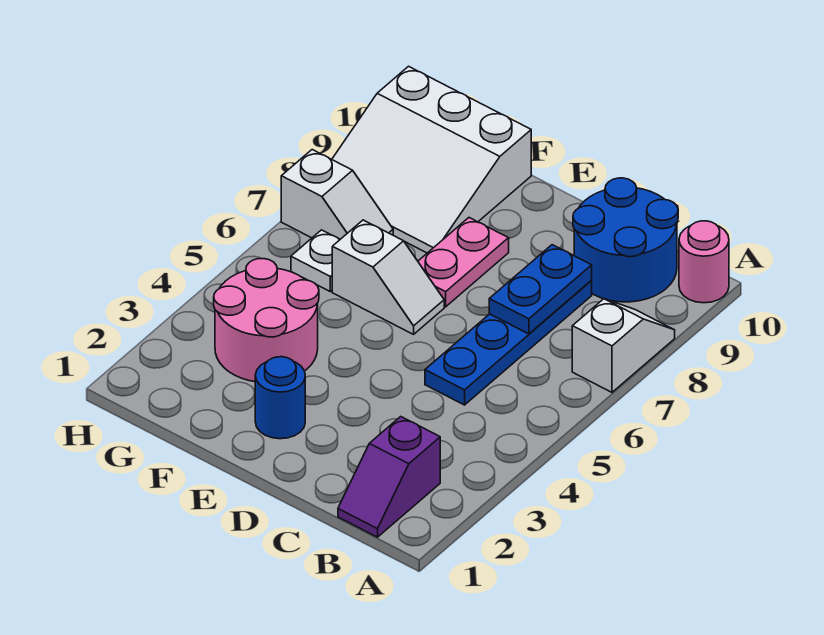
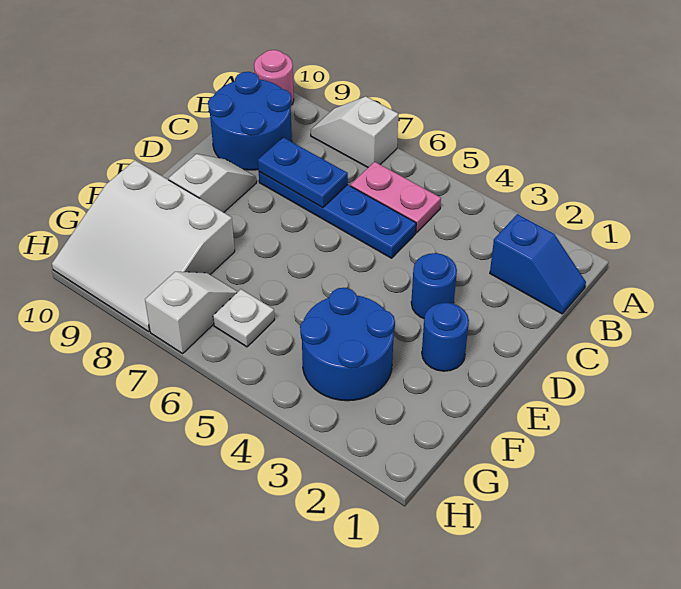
purple slope B1:B2 level 1 top 2 -> blue slope B1:B2 level 1 top 2
none -> blue round brick D3 level 1
white slope E6:F6 level 1 top F -> white slope D9:E9 level 1 top E
pink plate E7:E8 level 1 -> pink plate B5:B6 level 1
pink round brick F3:G4 level 1 -> blue round brick F3:G4 level 1
white slope F8:H10 level 1 top 10 -> white slope F8:H10 level 1 top F

